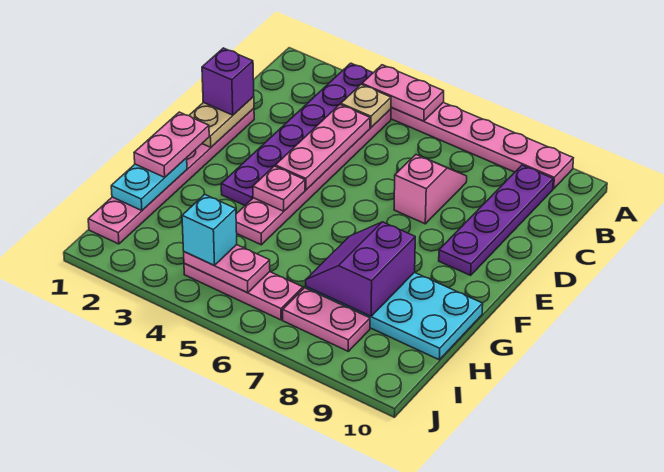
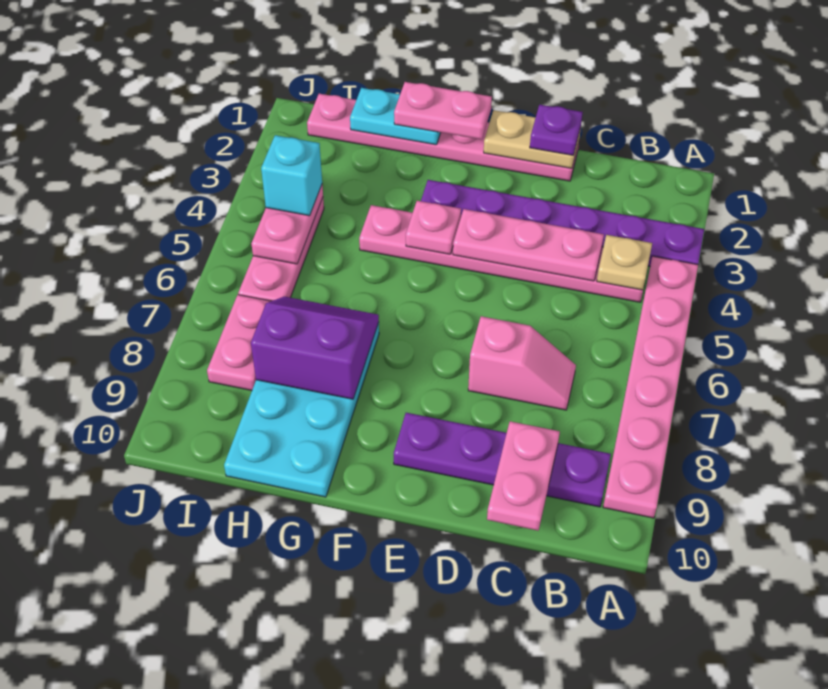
pink plate A4:A5 level 2 -> pink plate C9:C10 level 2
purple brick D1 level 3 -> purple plate D1 level 3

